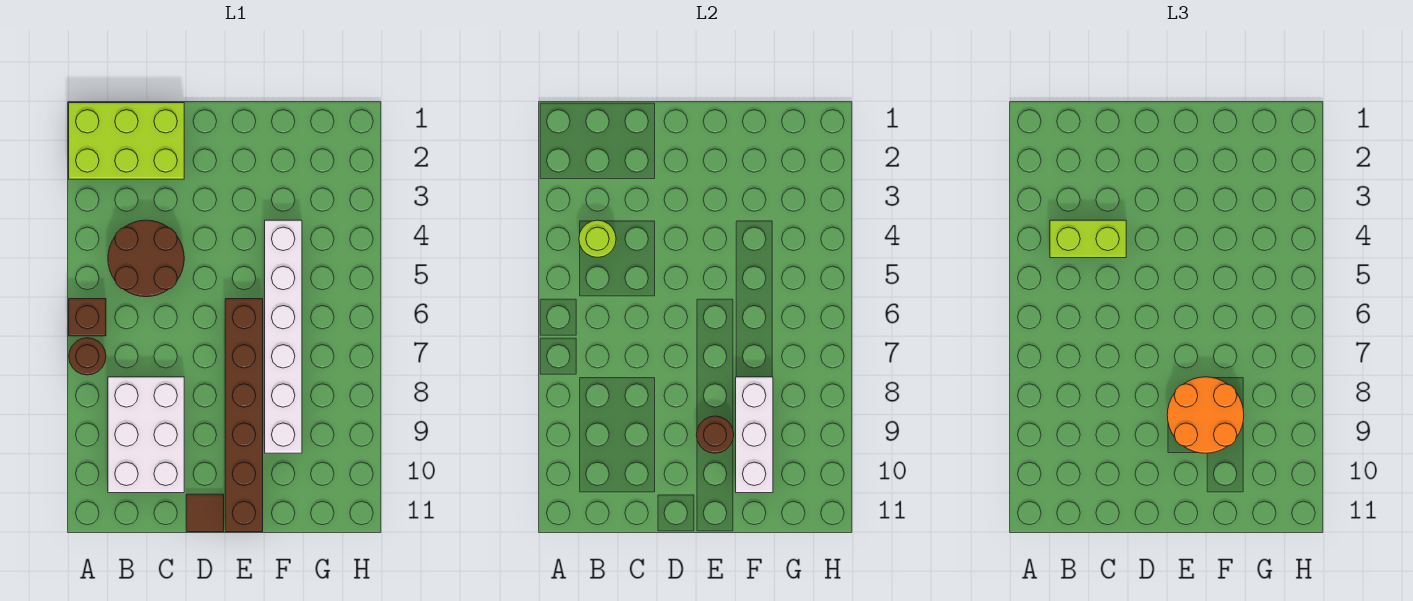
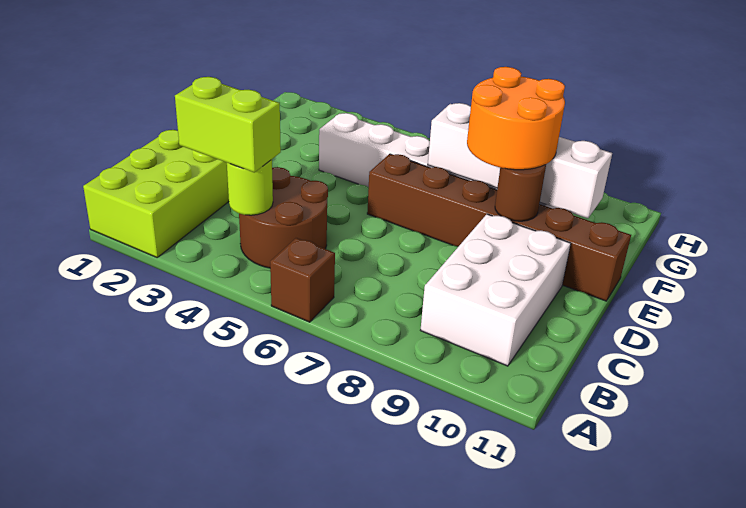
brown round brick A7 level 1 -> none
lime brick B4:C4 level 3 -> lime brick B3:B4 level 3
white brick B8:C10 level 1 -> white brick B9:D10 level 1
brown tile D11 level 1 -> none
white brick F8:F10 level 2 -> white brick F7:F10 level 2

